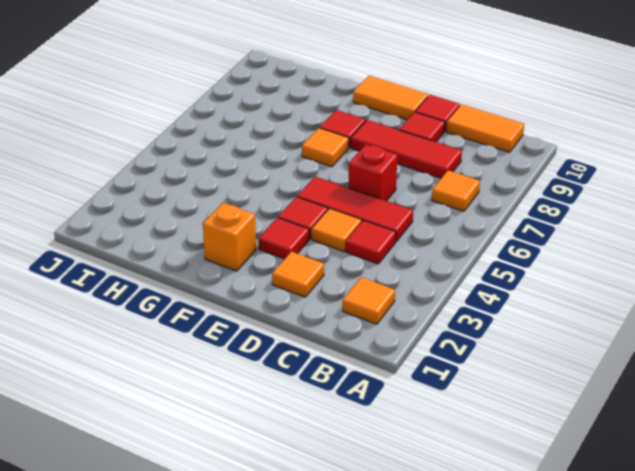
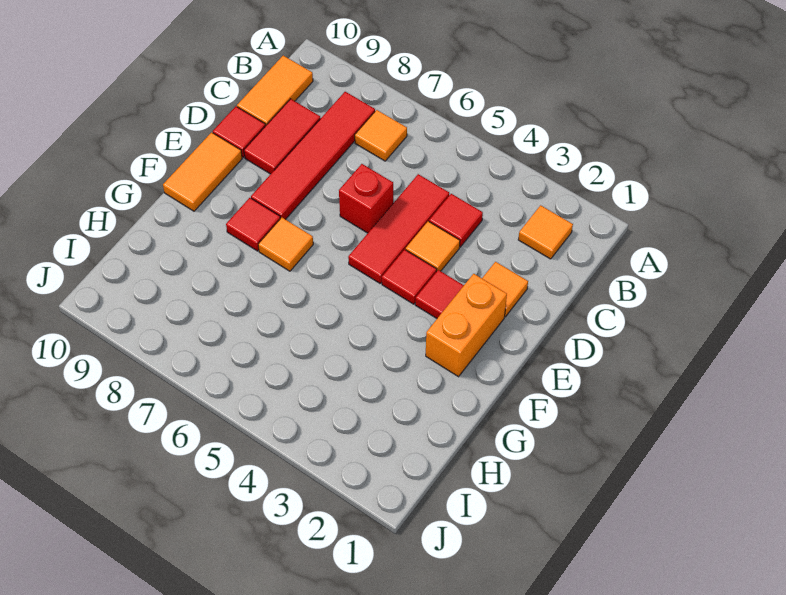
red tile C8:E8 level 1 -> red tile B8:E8 level 1
red tile D9 level 1 -> red tile C9:D9 level 1
orange brick F2 level 1 -> orange brick E2:F2 level 1

